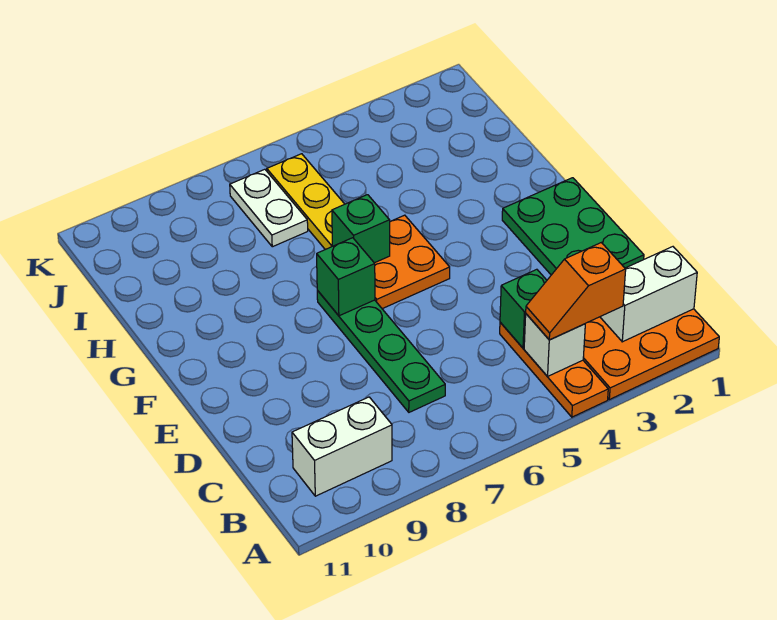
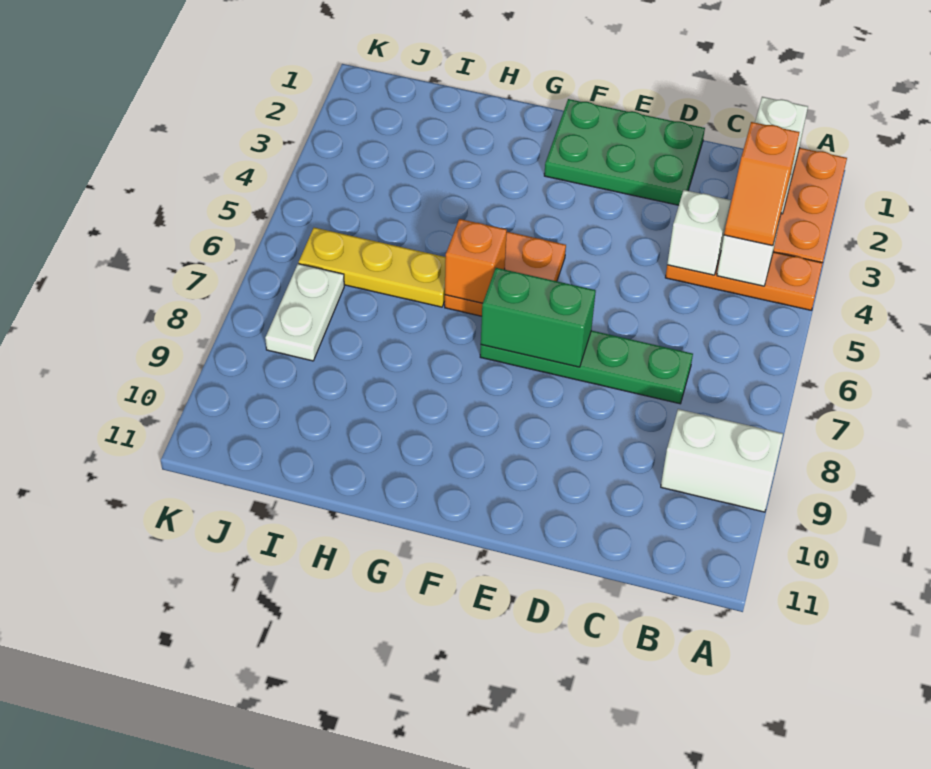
white brick B9:B10 level 1 -> white brick A9:B9 level 1
green brick C4 level 2 -> white brick C4 level 2
green brick F7 level 2 -> green brick E7:F7 level 2
green brick G6 level 2 -> orange brick G6 level 2
white plate I7:J7 level 1 -> white plate J7:J8 level 1

